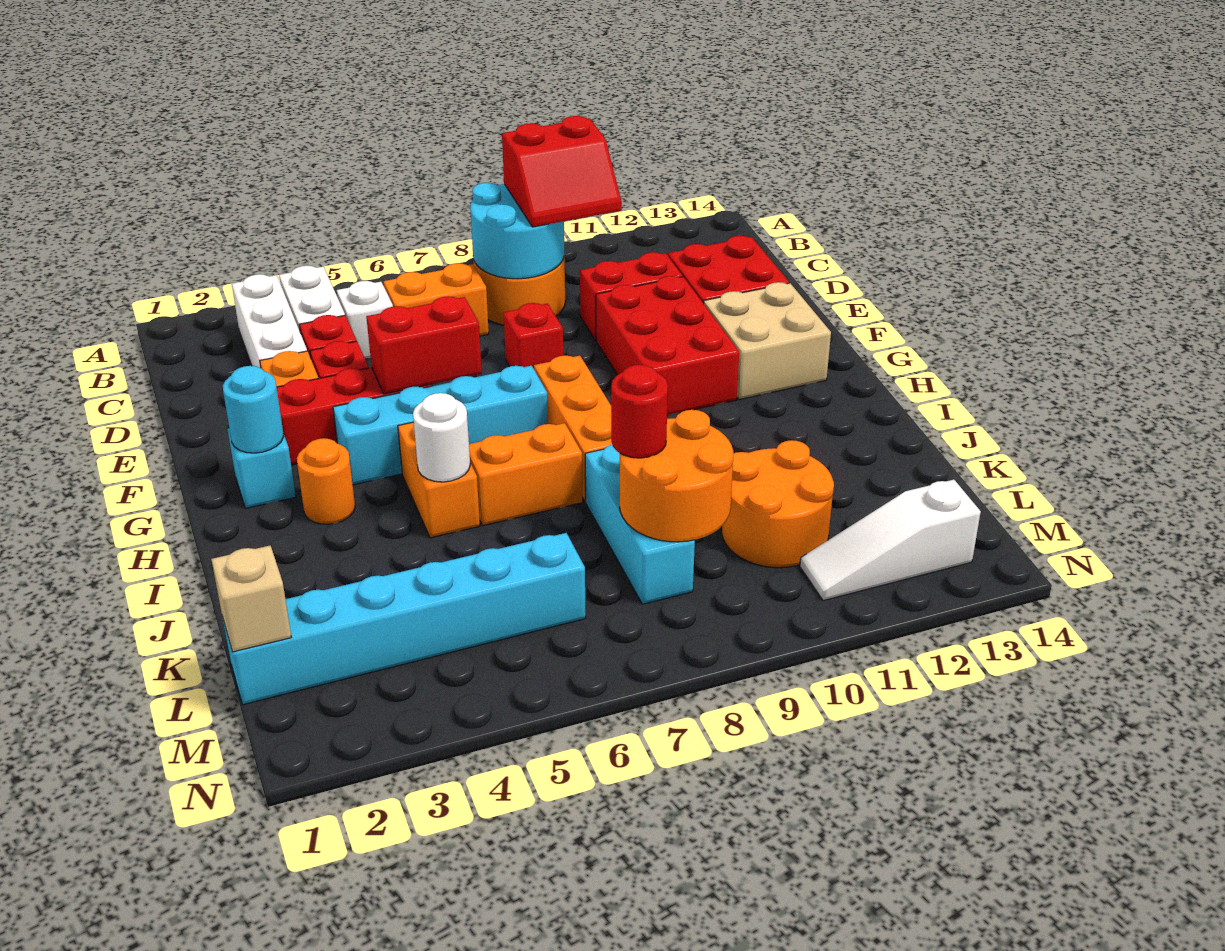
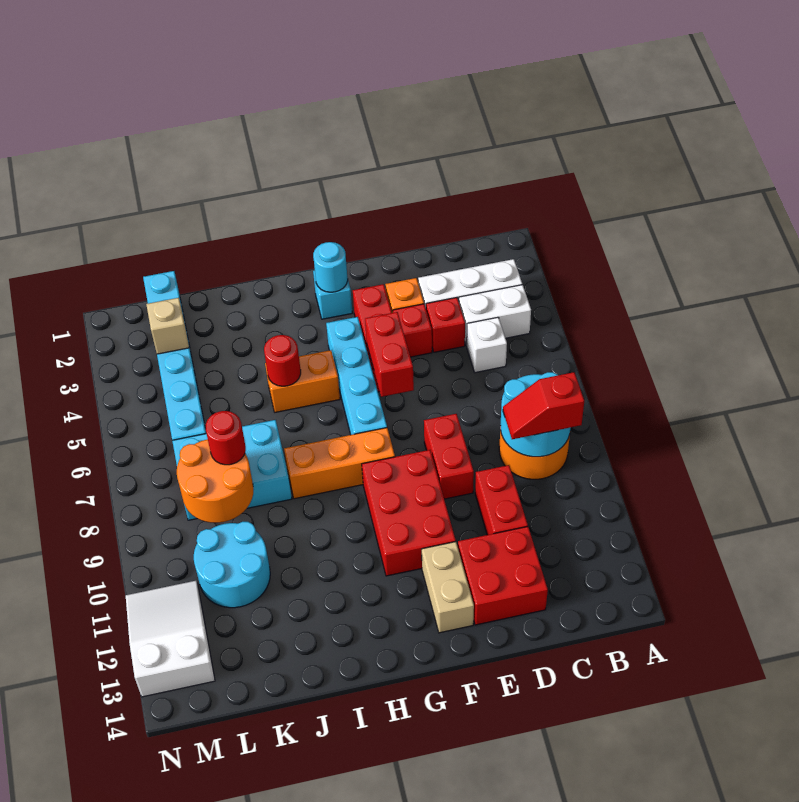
red slope B9:C10 level 3 top B -> red slope B9:C9 level 3 top B
orange brick C6:C7 level 1 -> none
red brick E8 level 1 -> red brick E8:E9 level 1
red brick E10:G11 level 1 -> red brick F9:G11 level 1
tan brick F12:G13 level 1 -> tan brick F12:F13 level 1
orange round brick H3 level 1 -> none
white round brick I5 level 2 -> red round brick I5 level 2
orange brick I6:I7 level 1 -> none
cyan brick J8:L8 level 1 -> cyan brick J7:L8 level 1
orange round brick K10:L11 level 1 -> cyan round brick K10:L11 level 1
tan brick L1 level 2 -> tan brick L3 level 2
white slope M11:M13 level 1 top 13 -> white slope M11:N13 level 1 top 13

